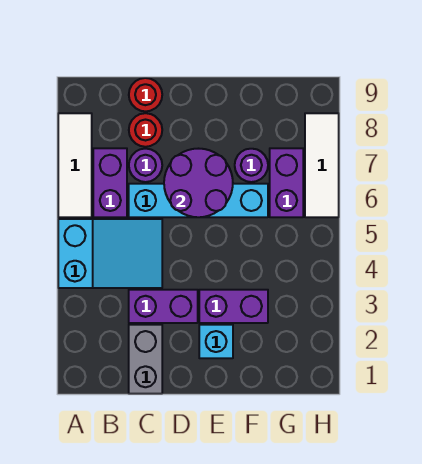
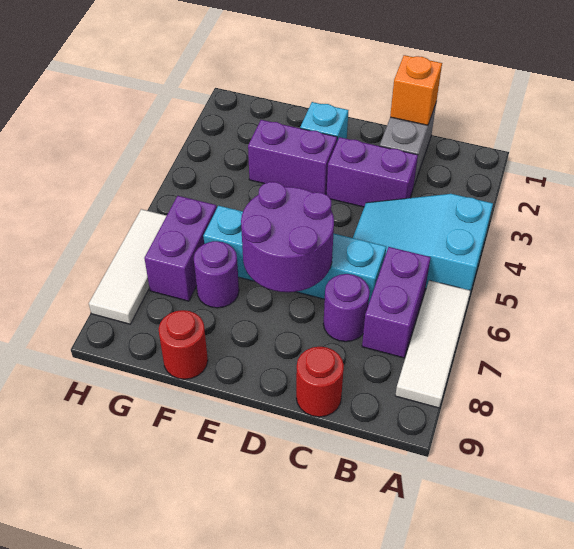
none -> orange brick C1 level 2
red round brick C8 level 1 -> red round brick F9 level 1

